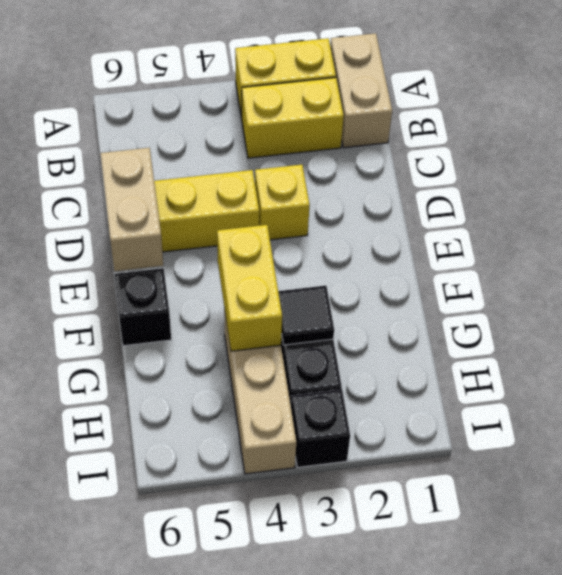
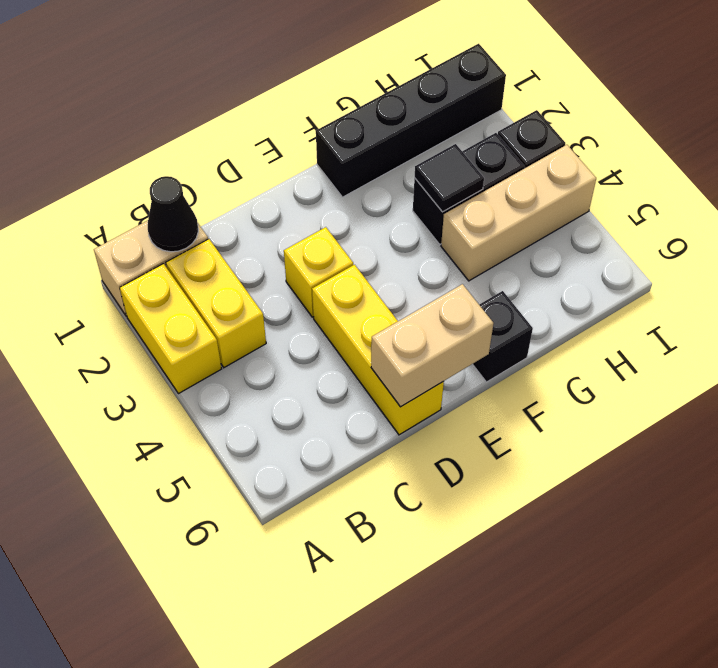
none -> black cone B1 level 2
none -> black brick F1:I1 level 1
yellow brick F4:G4 level 2 -> none

